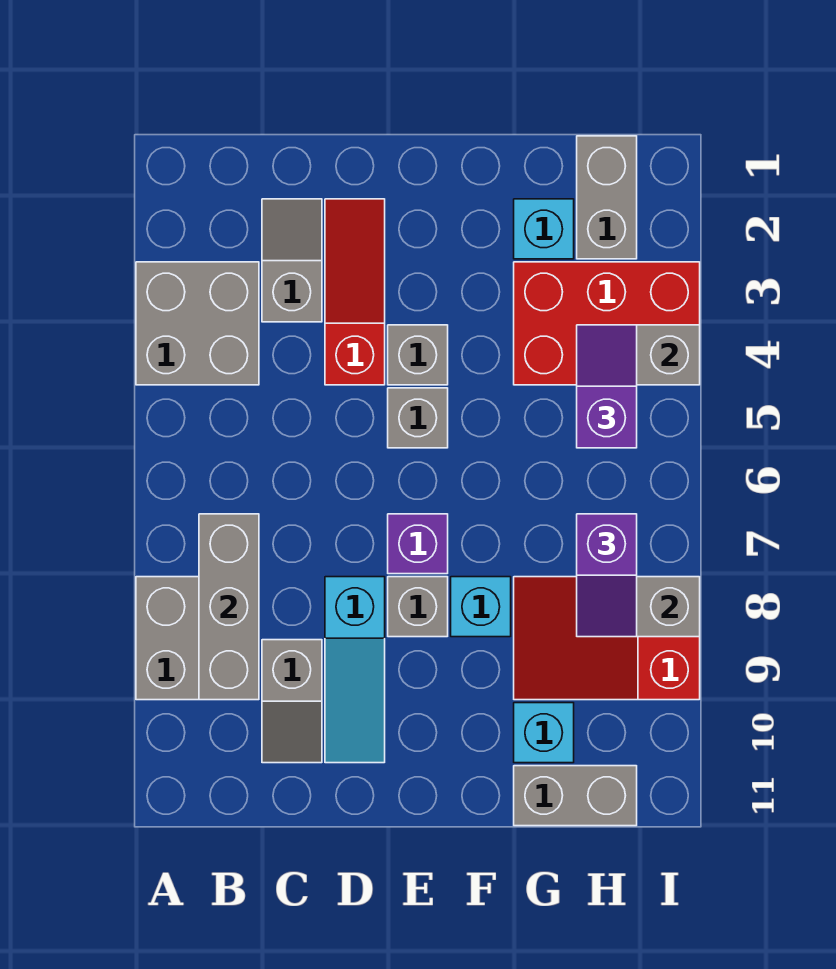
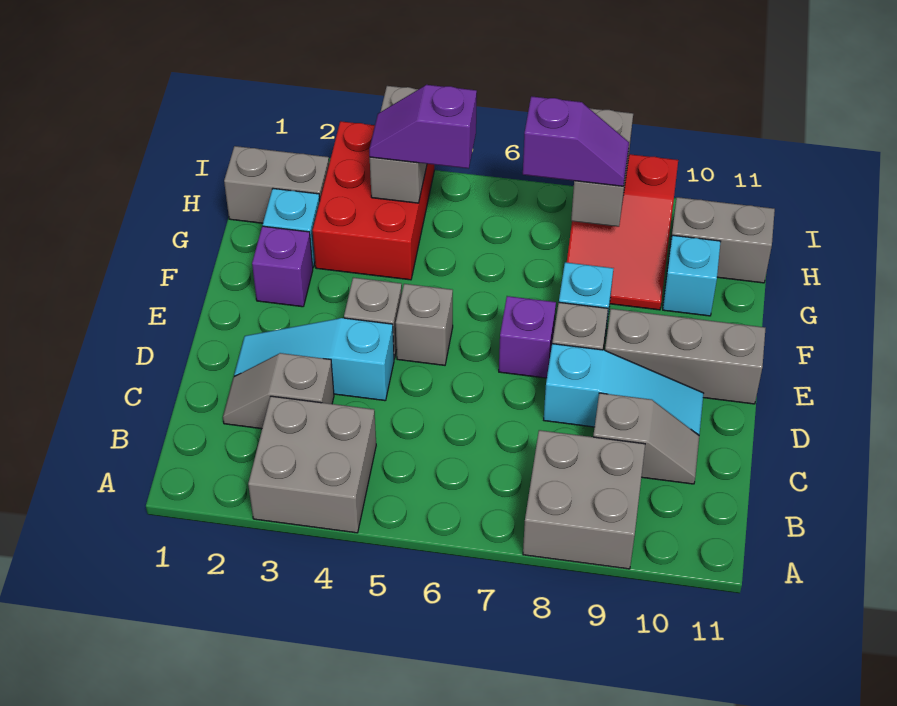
grey brick B7:B9 level 2 -> grey brick E9:E11 level 1
red slope D2:D4 level 1 top 4 -> cyan slope D2:D4 level 1 top 4
none -> purple brick F2 level 1
grey brick G11:H11 level 1 -> grey brick H10:H11 level 1

